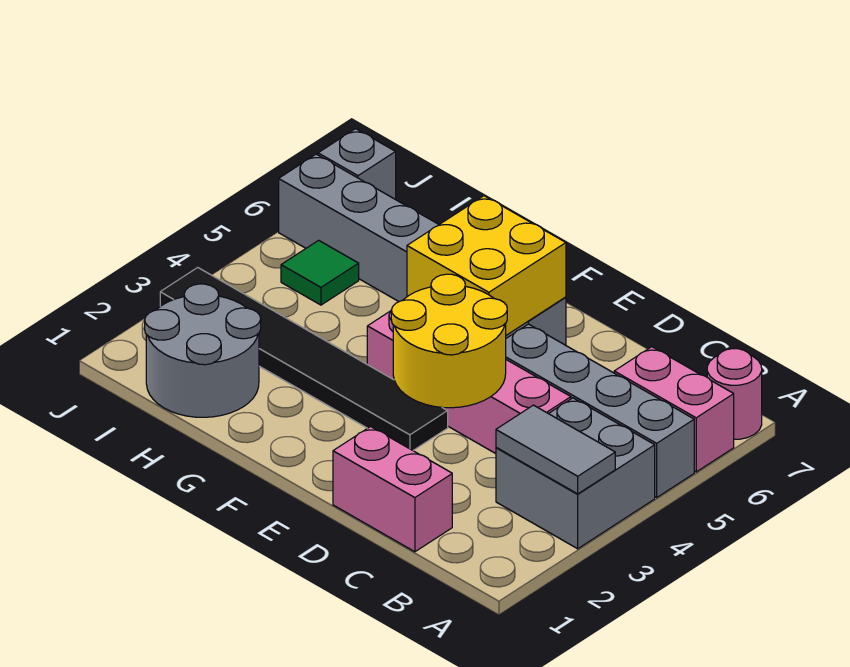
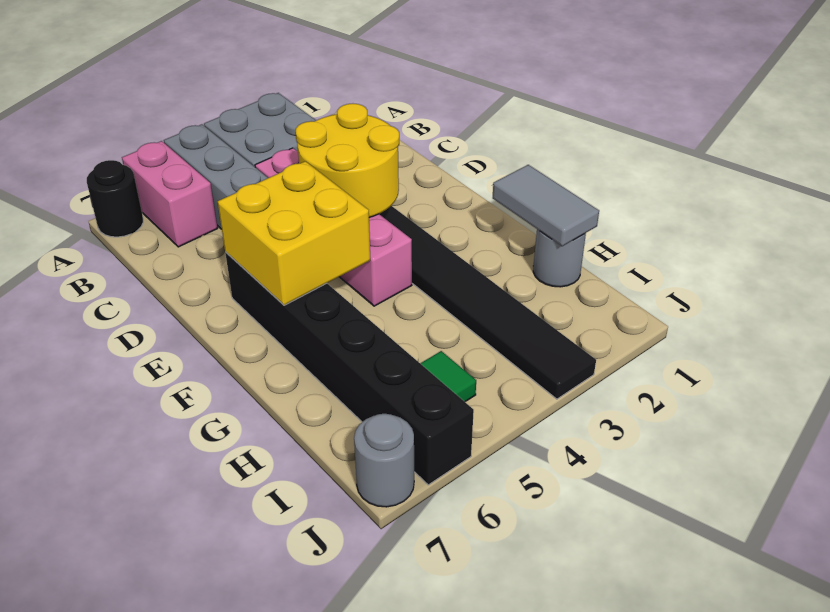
grey tile A3:B3 level 2 -> grey tile G1:H1 level 2
pink round brick A7 level 1 -> black round brick A7 level 1
pink brick C1:D1 level 1 -> none
grey brick E6:J6 level 1 -> black brick E6:J6 level 1
grey round brick H1:I2 level 1 -> grey round brick H1 level 1
grey brick J7 level 1 -> grey round brick J7 level 1

